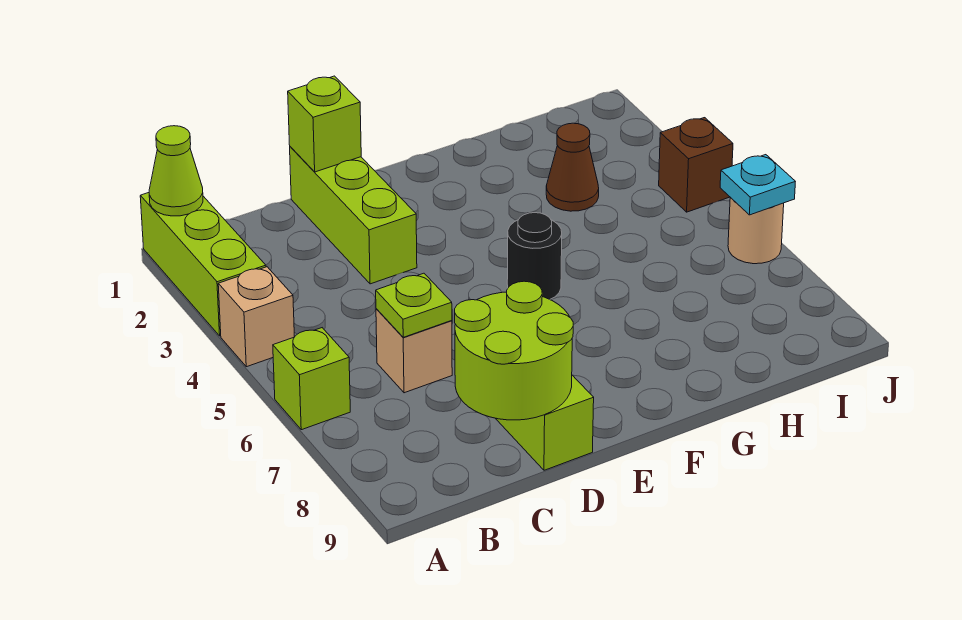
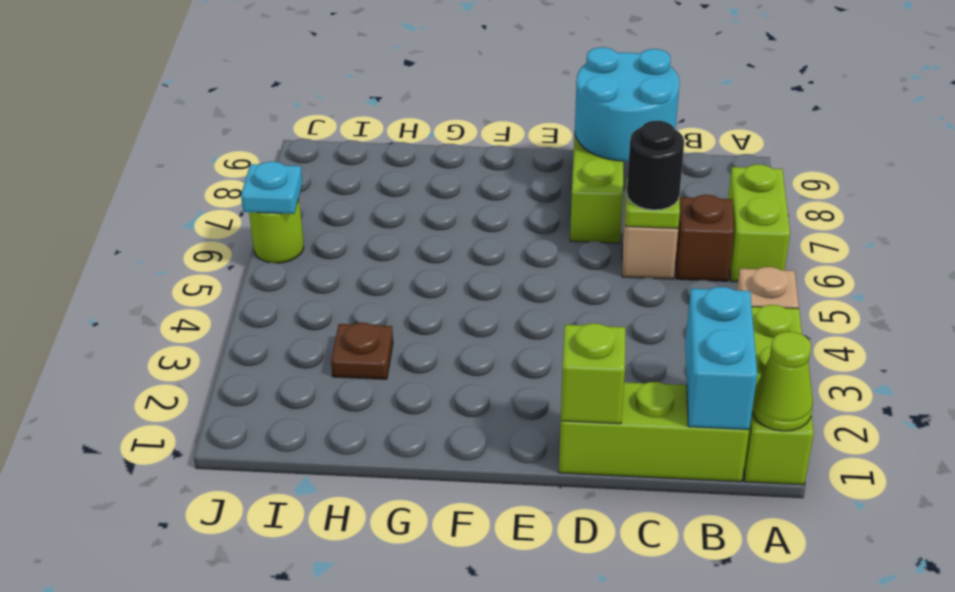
lime brick A6 level 1 -> lime brick A6:A7 level 1
none -> cyan brick B1:B2 level 2
lime round brick C8:D9 level 2 -> cyan round brick C8:D9 level 2
lime brick D1:D3 level 1 -> lime brick B1:D1 level 1
black round brick F5 level 1 -> black round brick C6 level 3
brown cone H3 level 1 -> brown plate H3 level 1
brown brick J4 level 1 -> brown brick B6 level 1
tan round brick J6 level 1 -> lime round brick J6 level 1

